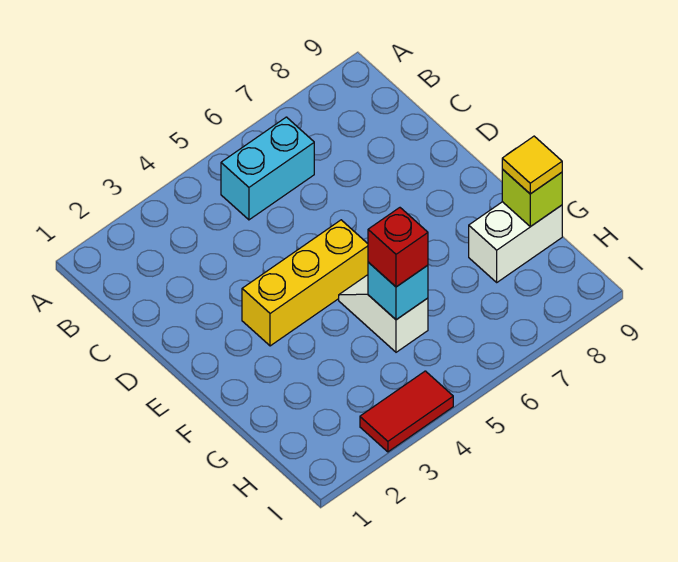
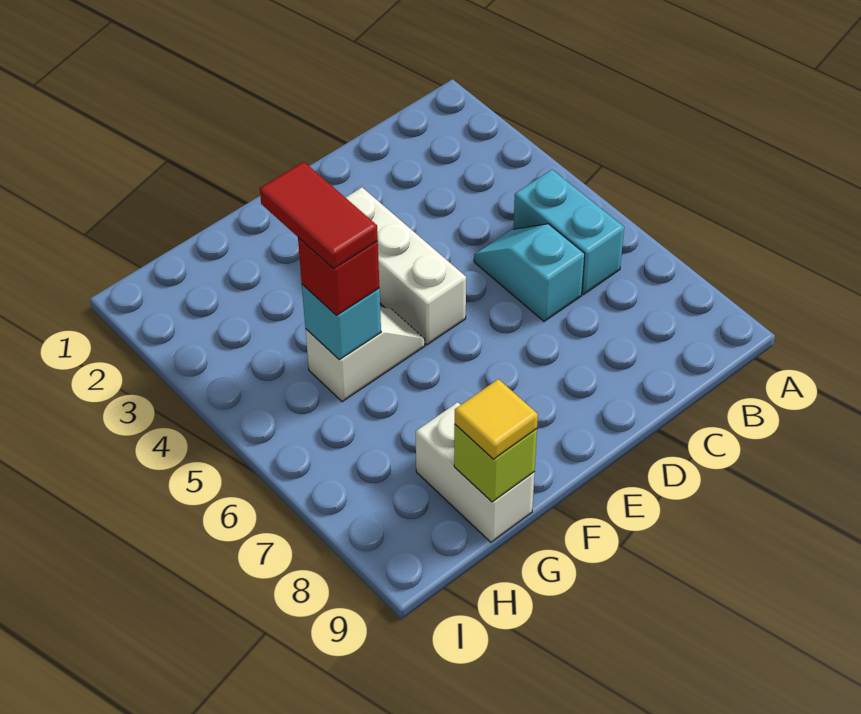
none -> cyan slope C5:C6 level 1 top 6
yellow brick E3:E5 level 1 -> white brick E3:E5 level 1
red tile I3:I4 level 1 -> red tile G4:G5 level 4

